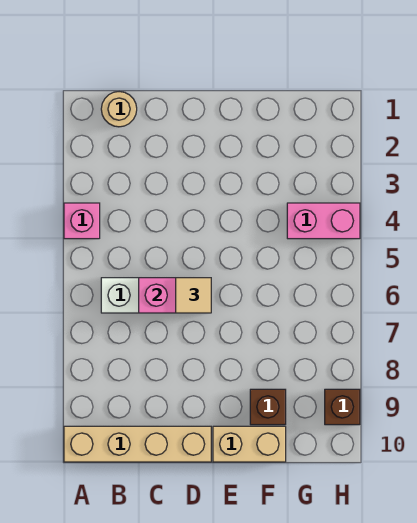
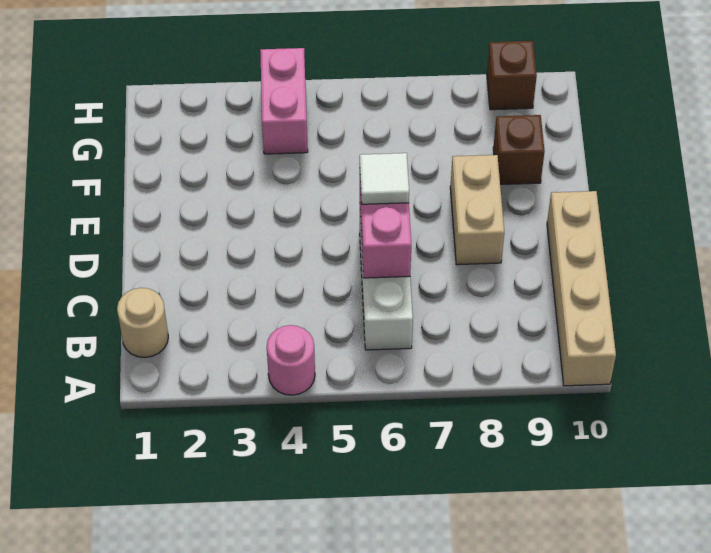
pink brick A4 level 1 -> pink round brick A4 level 1
tan tile D6 level 3 -> white tile D6 level 3
tan brick E10:F10 level 1 -> tan brick D8:E8 level 1

